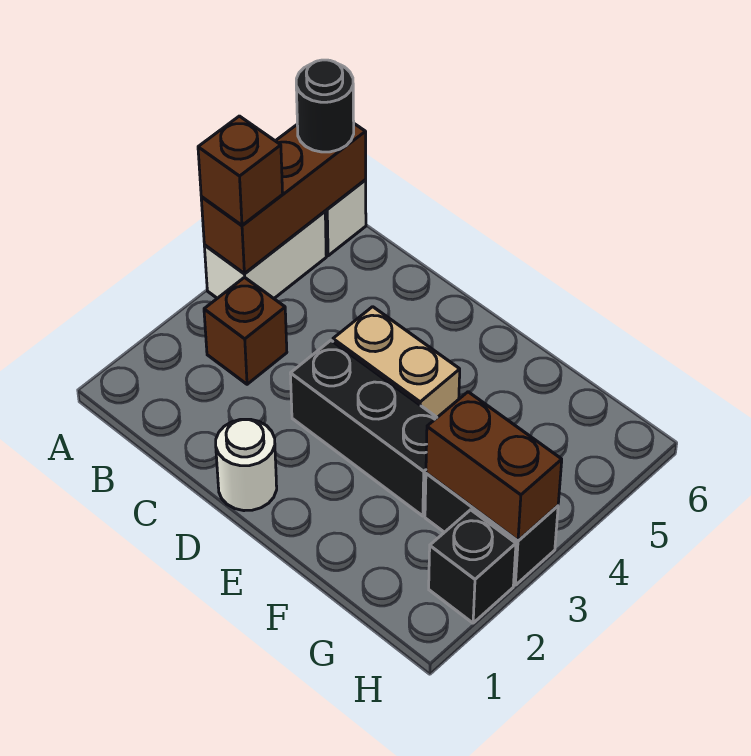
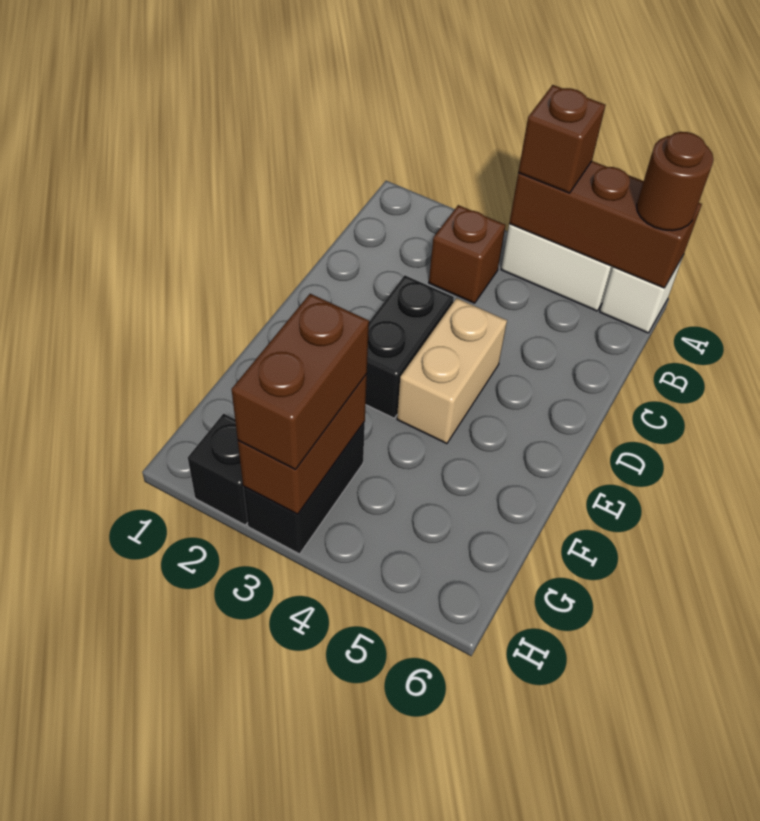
black round brick A6 level 3 -> brown round brick A6 level 3
white round brick D1 level 1 -> none
black brick D3:F3 level 1 -> black brick D3:E3 level 1
none -> brown brick G3:H3 level 3

